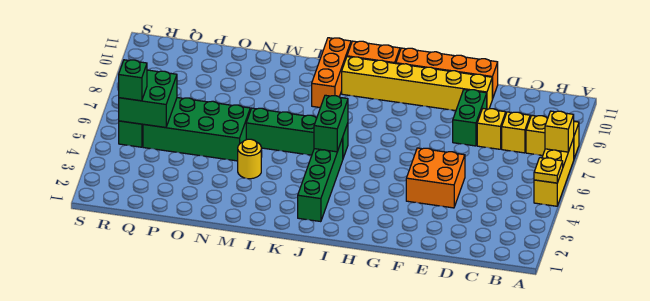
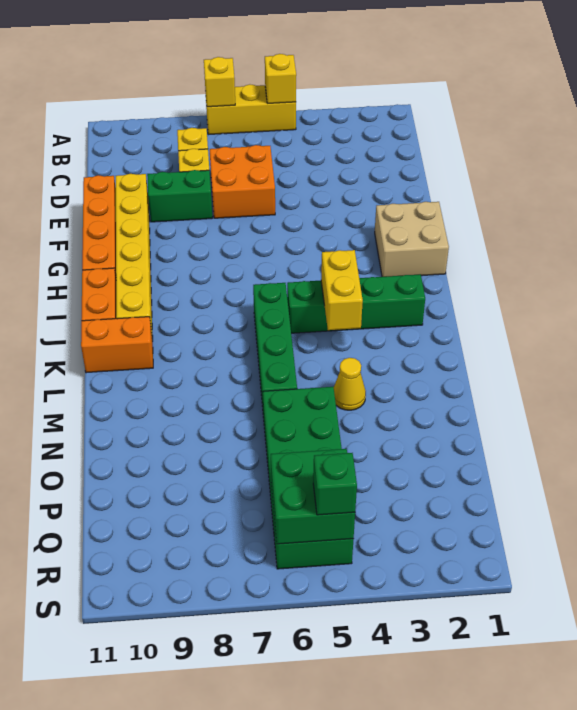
yellow plate A5 level 2 -> yellow brick A5 level 2
yellow brick A8:B8 level 1 -> yellow brick J4:K4 level 2
orange brick E4:F5 level 1 -> orange brick D6:E7 level 1
none -> tan brick G1:H2 level 1
green brick J5:J6 level 2 -> none
orange brick K9:K11 level 1 -> orange brick K10:K11 level 1
yellow round brick M4 level 1 -> yellow cone M4 level 1

